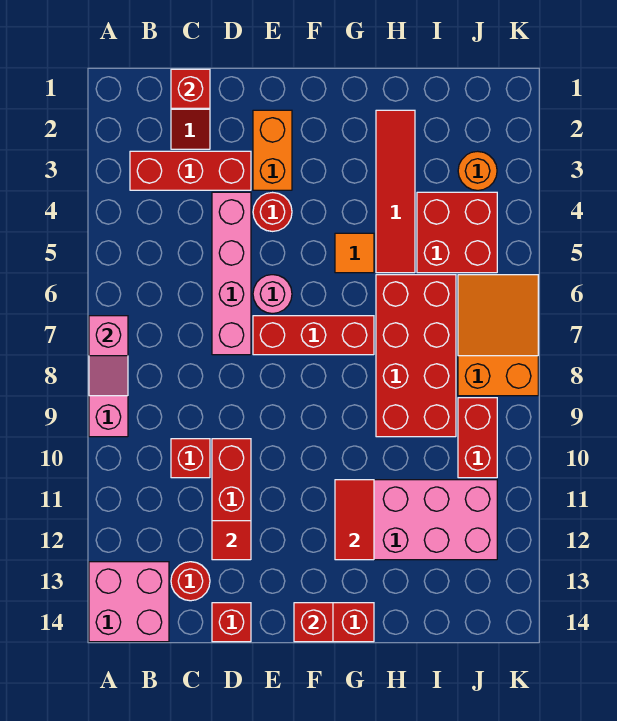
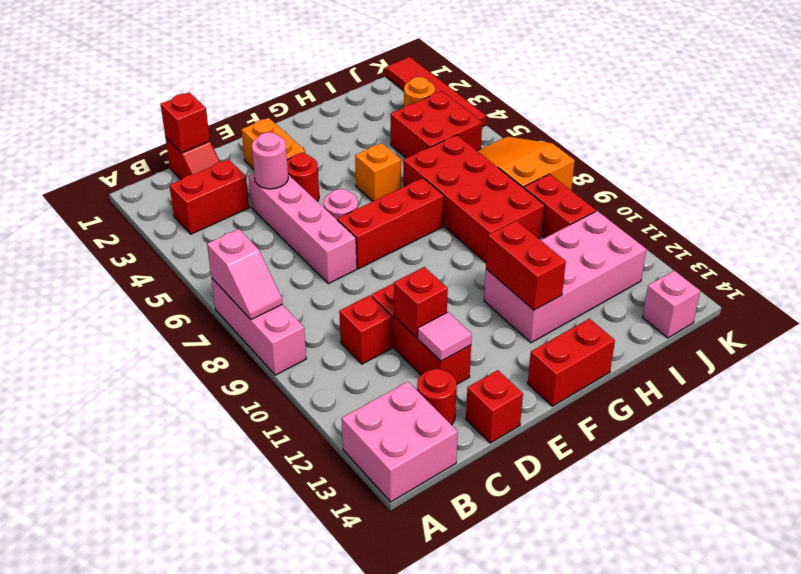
red brick B3:D3 level 1 -> red brick B3:C3 level 1
none -> pink round brick D4 level 2
red tile D12 level 2 -> pink tile D12 level 2
red brick F14 level 2 -> red brick D11 level 2
orange tile G5 level 1 -> orange brick G5 level 1
red tile G11:G12 level 2 -> red brick G11:G12 level 2
red tile H2:H5 level 1 -> red tile K1:K4 level 1
none -> pink brick J14 level 1

